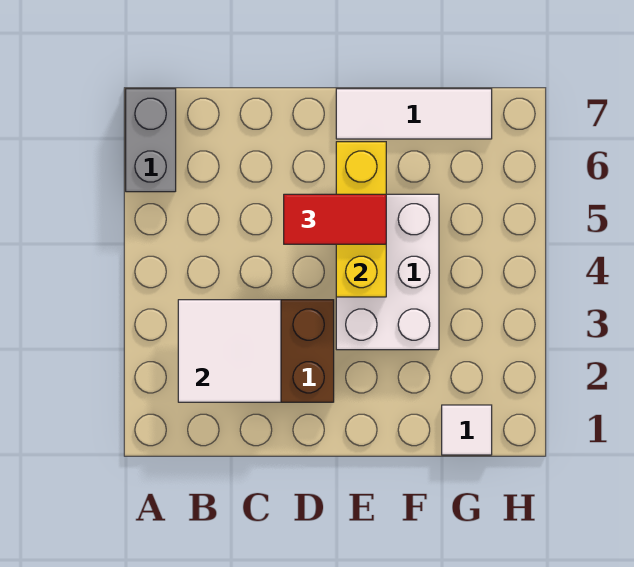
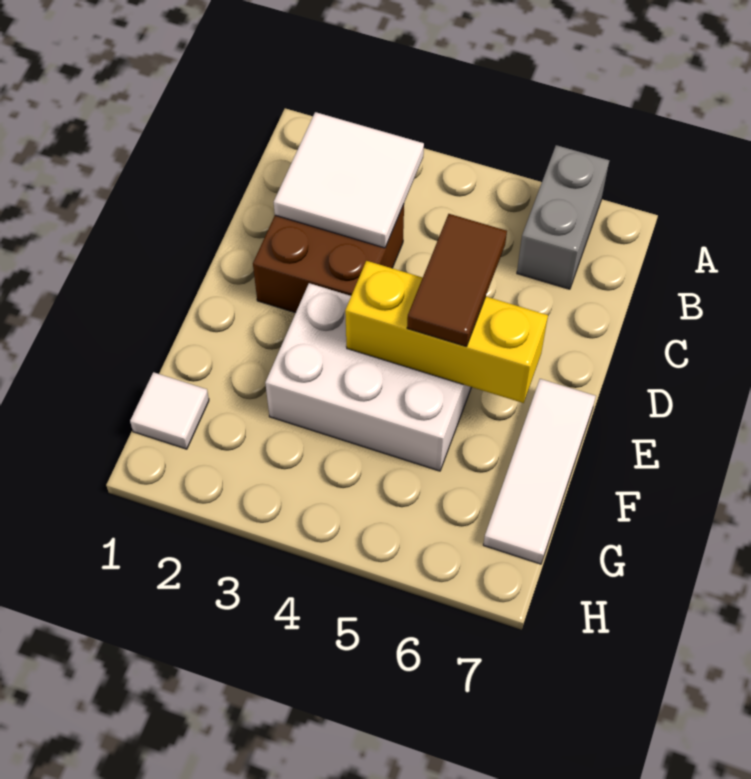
grey brick A6:A7 level 1 -> grey brick A6:B6 level 1
red tile D5:E5 level 3 -> brown tile D5:E5 level 3

